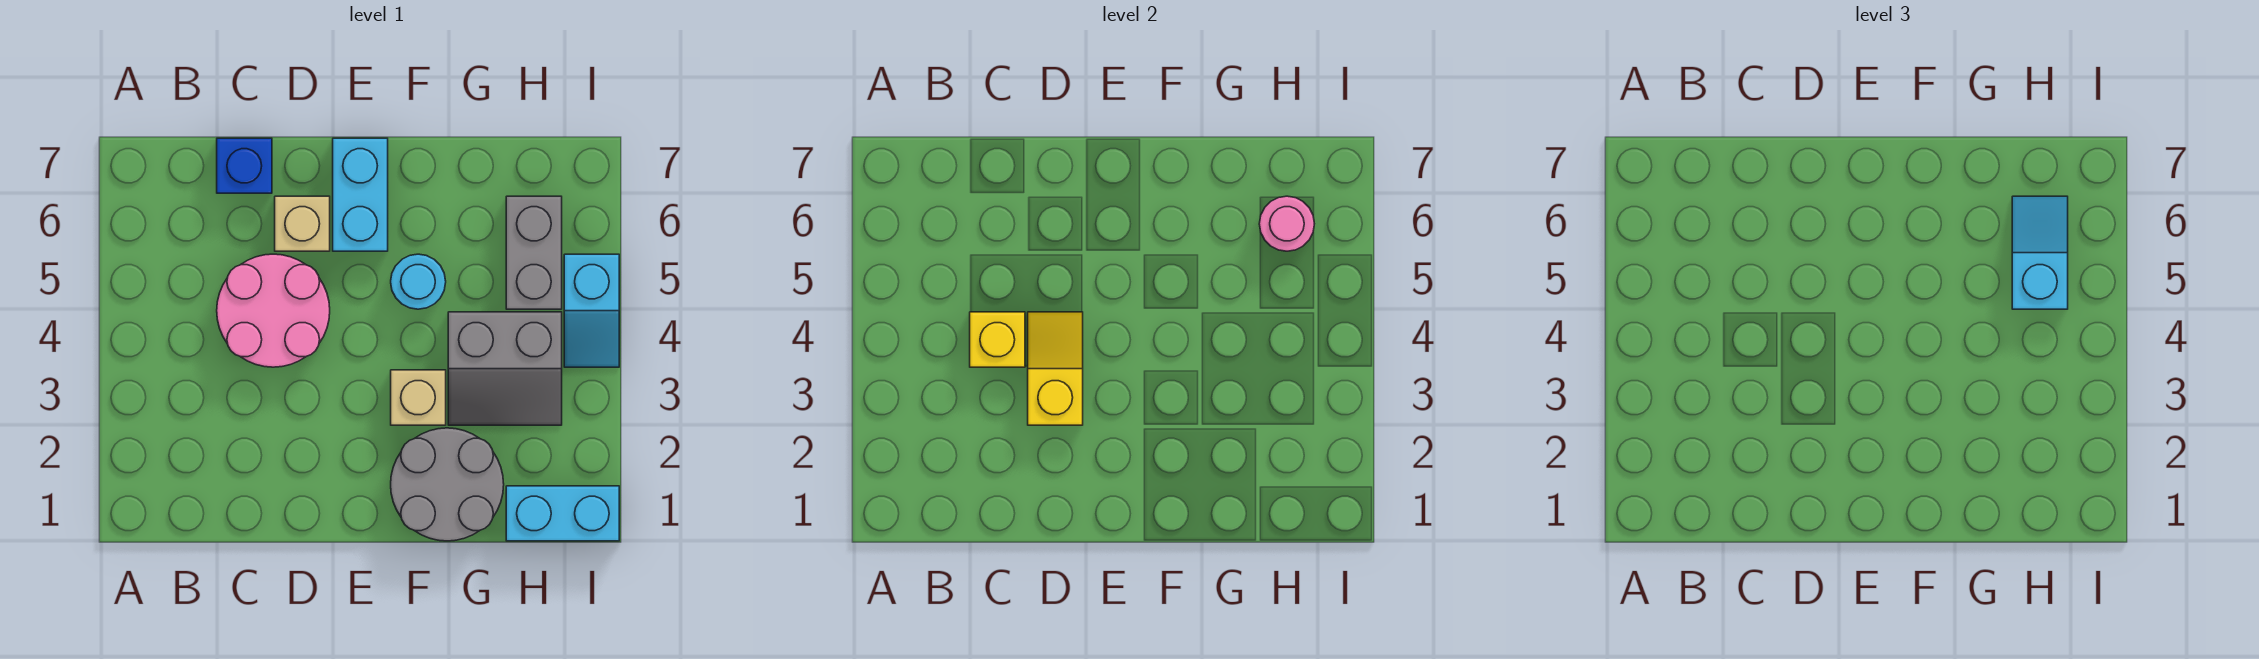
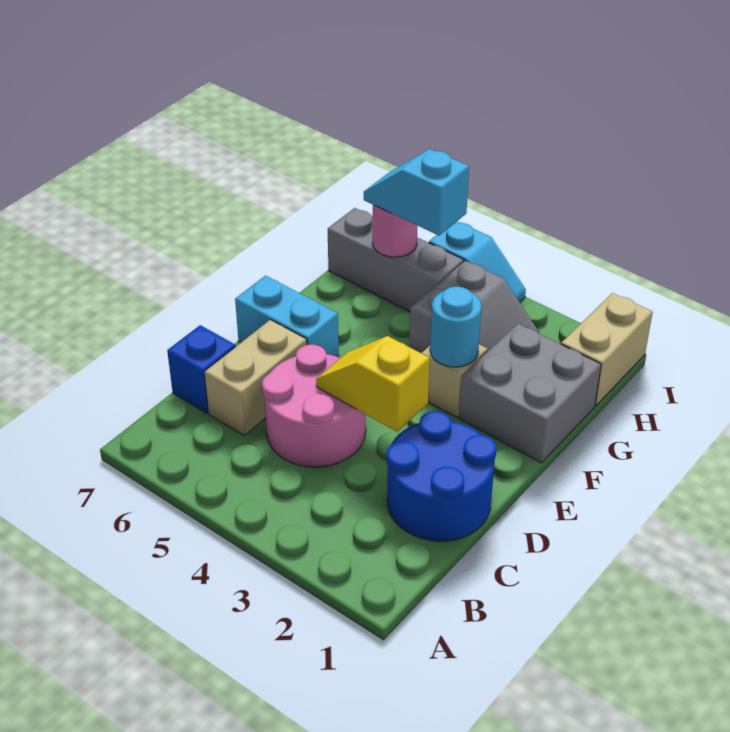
none -> blue round brick C1:D2 level 1
yellow brick C4 level 2 -> none
tan brick D6 level 1 -> tan brick C6:D6 level 1
grey round brick F1:G2 level 1 -> grey brick F1:G2 level 1
cyan round brick F5 level 1 -> cyan round brick F3 level 2
cyan brick H1:I1 level 1 -> tan brick H1:I1 level 1
grey brick H5:H6 level 1 -> grey brick H5:H7 level 1

